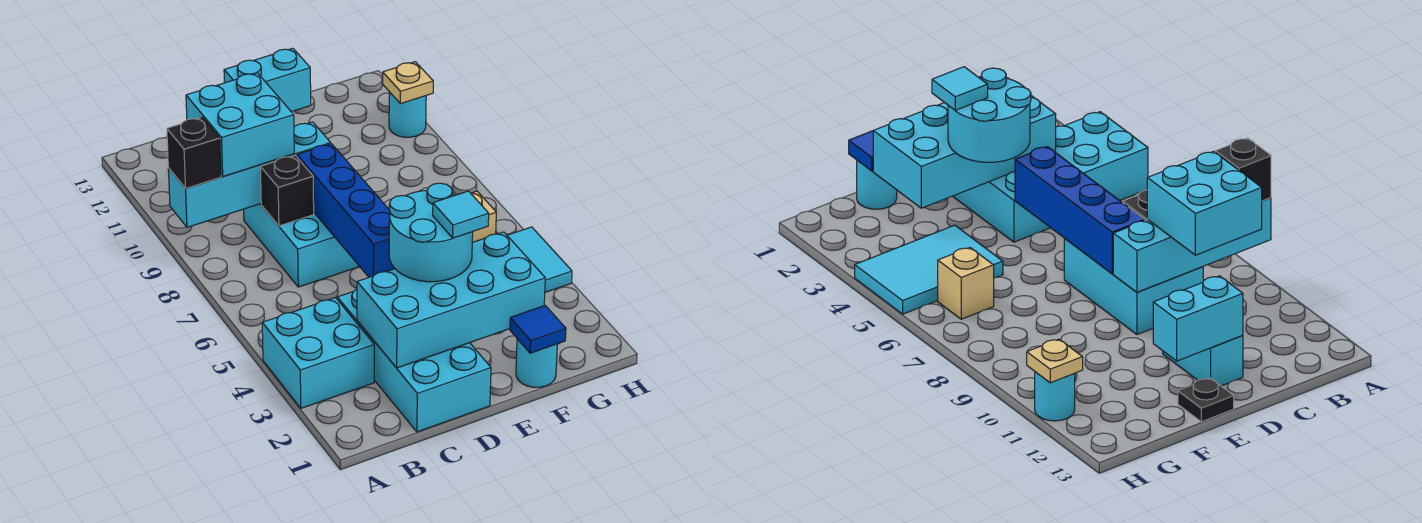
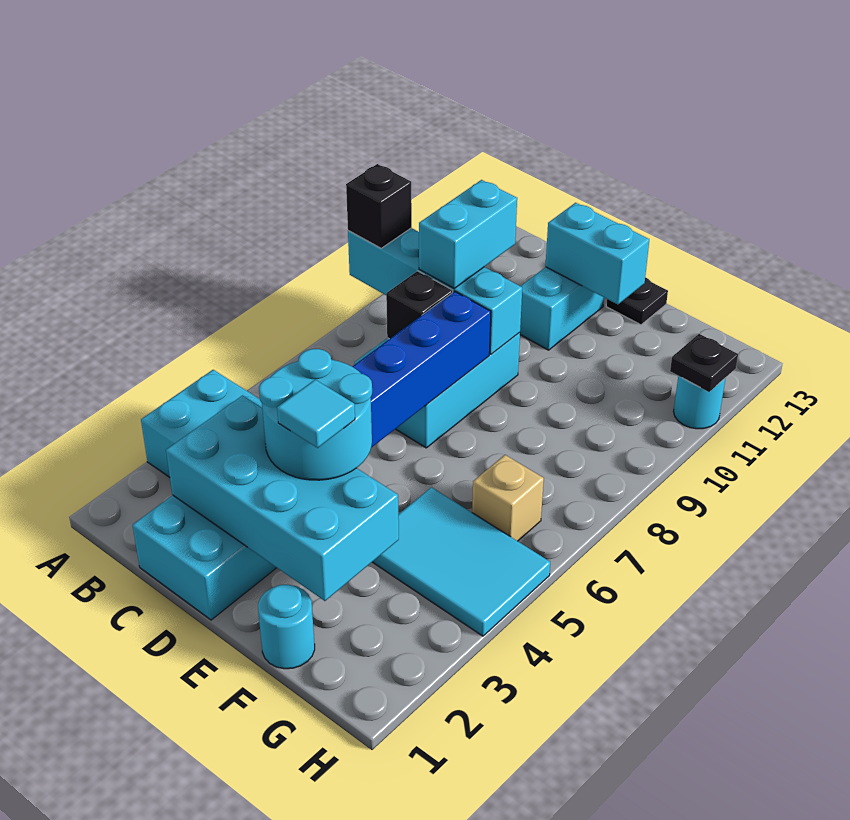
cyan brick B9:C10 level 3 -> cyan brick C9:C10 level 3
blue tile F1 level 2 -> none
tan plate H11 level 2 -> black plate H11 level 2

